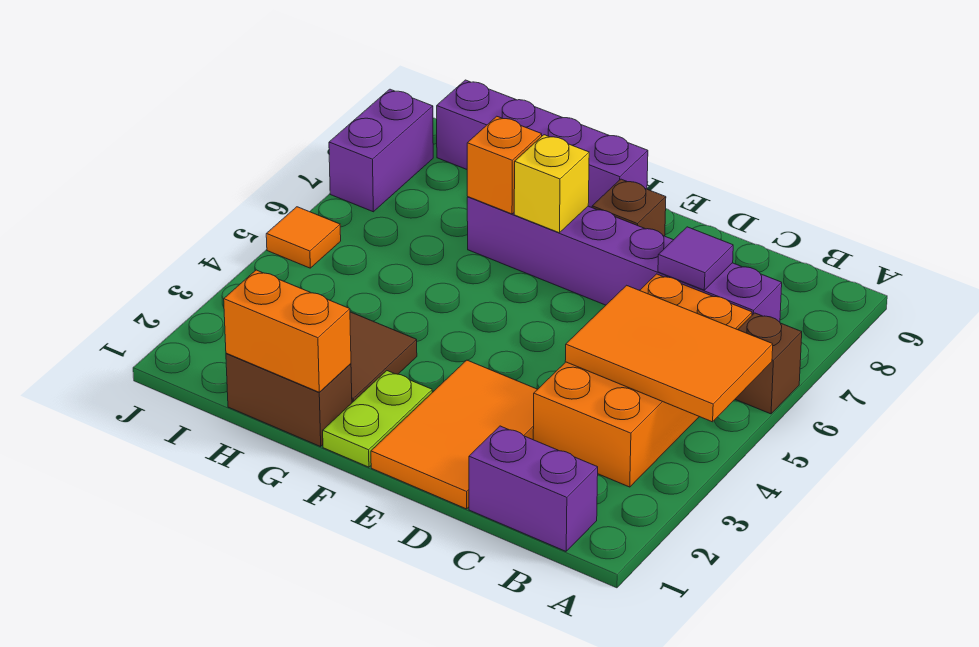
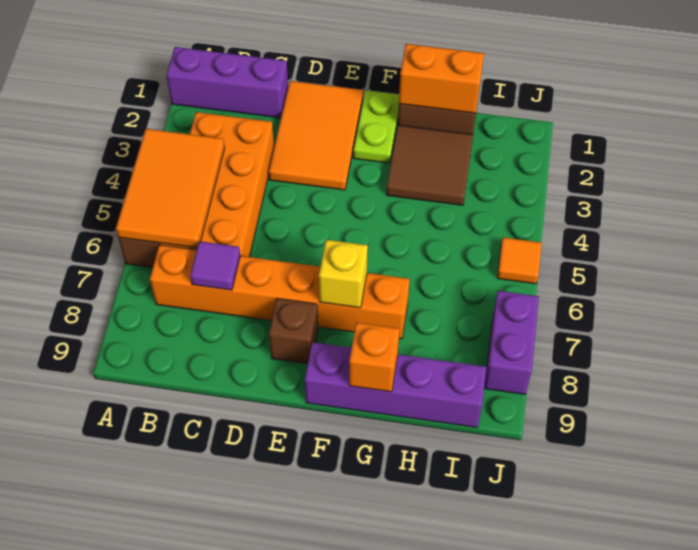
orange tile A4:C5 level 2 -> orange tile A4:B6 level 2
purple brick B1:C1 level 1 -> purple brick A1:C1 level 1
purple brick B7:G7 level 1 -> orange brick B7:G7 level 1
orange brick G7 level 2 -> orange brick G9 level 2

